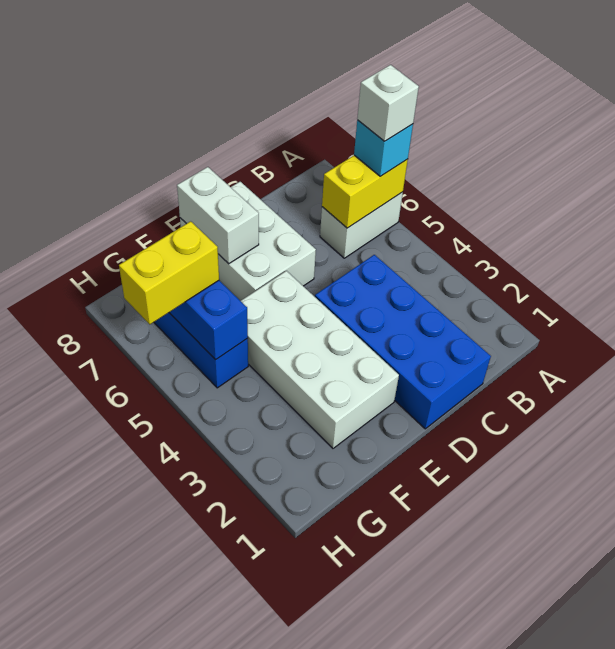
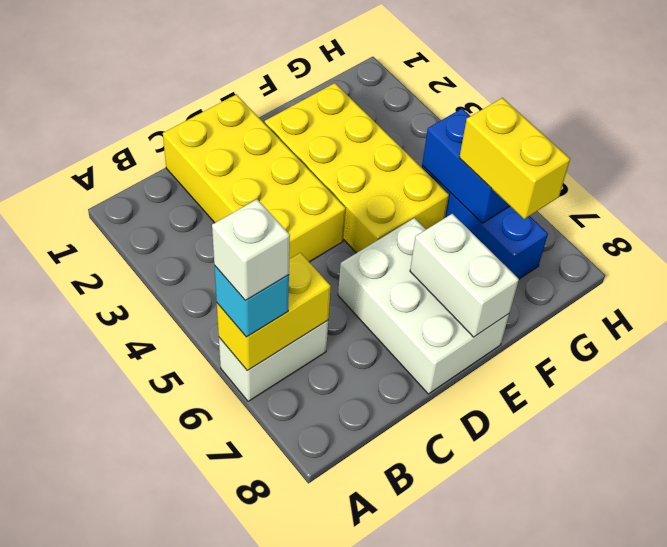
blue brick C1:D4 level 1 -> yellow brick C1:D4 level 1
white brick E2:F5 level 1 -> yellow brick E2:F5 level 1
yellow brick G6:H6 level 3 -> yellow brick G6:G7 level 3

